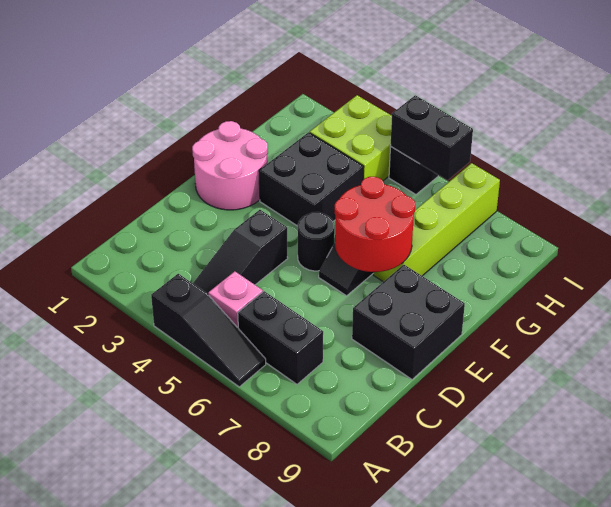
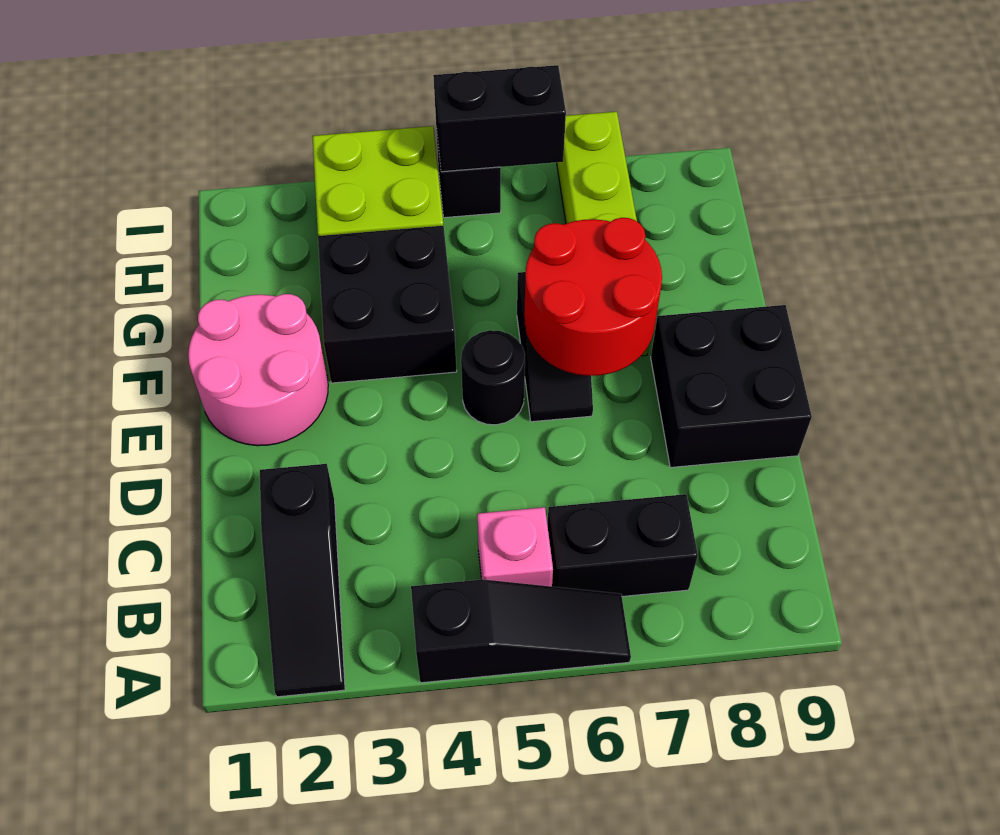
black slope B4:D4 level 1 top D -> black slope A2:C2 level 1 top C

